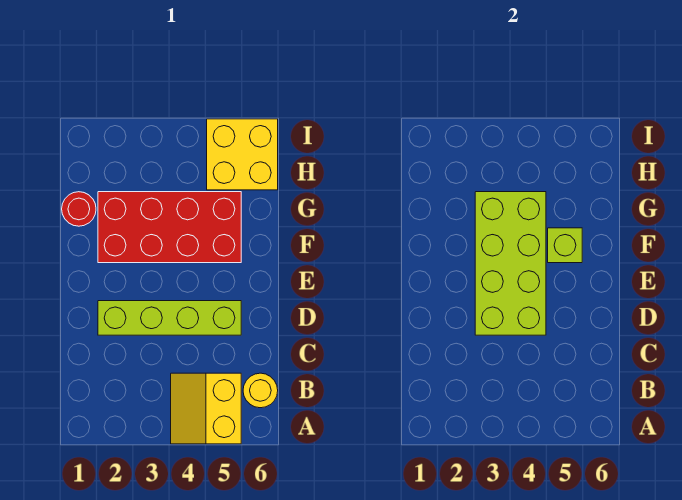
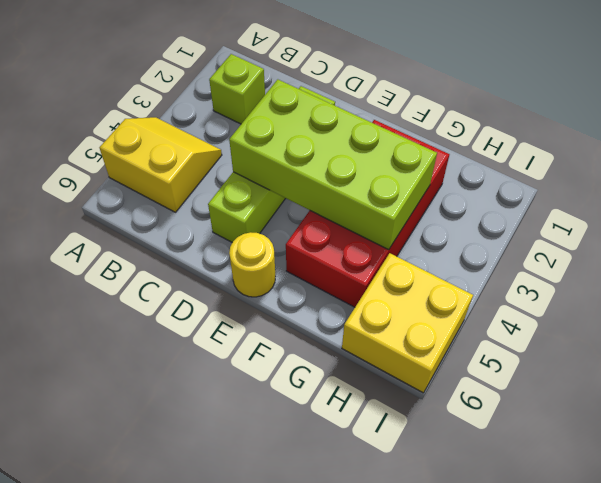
yellow round brick B6 level 1 -> yellow round brick E6 level 1
lime brick F5 level 2 -> lime brick B2 level 1
red round brick G1 level 1 -> none

